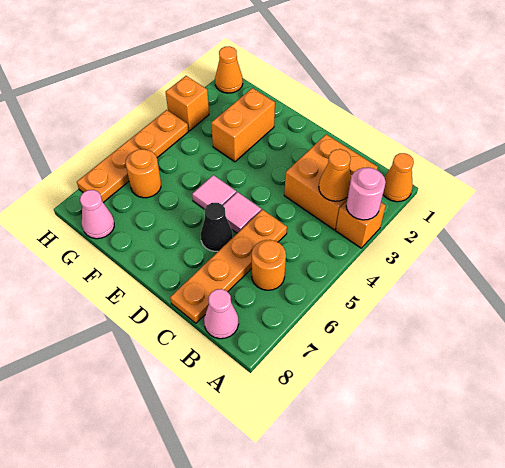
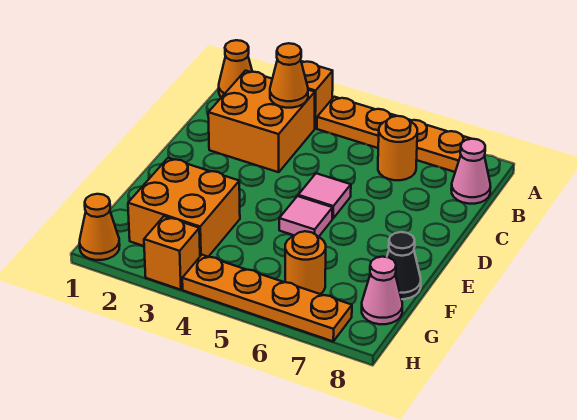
pink round brick A3 level 2 -> none
orange plate C5:C8 level 1 -> orange plate A4:A7 level 1
black cone D6 level 1 -> black cone F8 level 1
orange brick F2:F3 level 1 -> orange brick F2:G3 level 1

